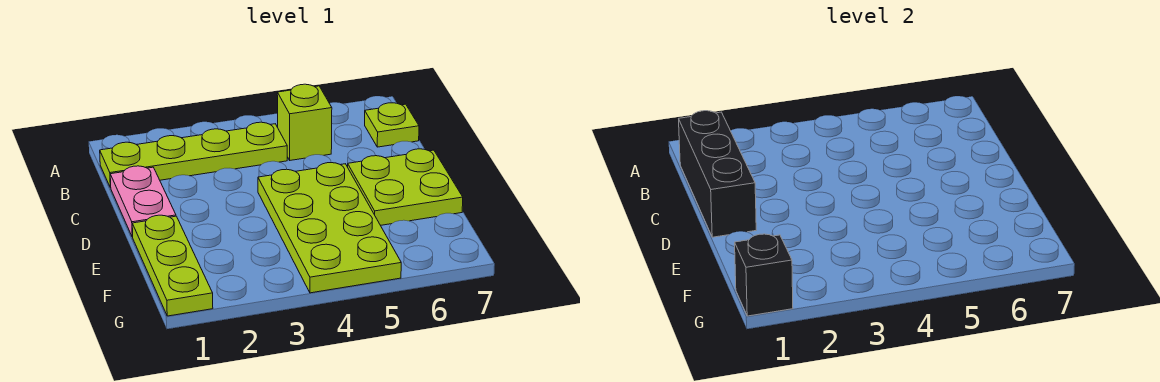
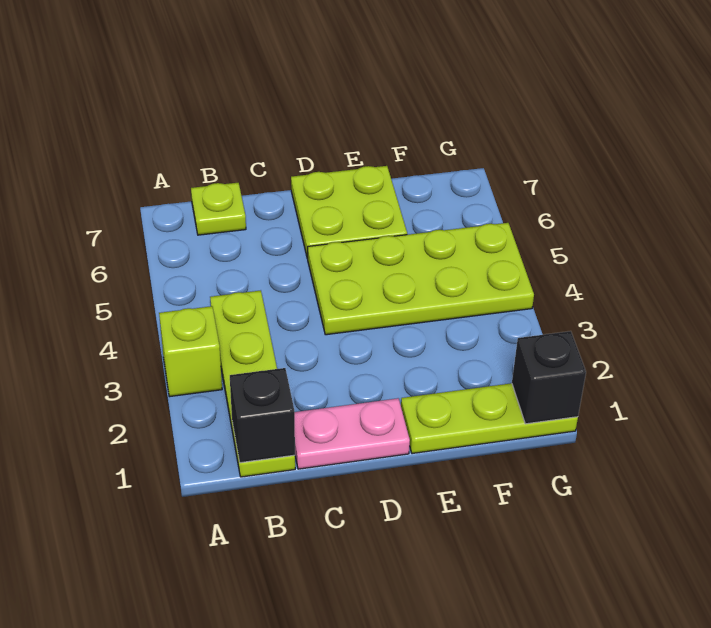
black brick B1:D1 level 2 -> black brick B1 level 2
lime brick B5 level 1 -> lime brick A3 level 1

